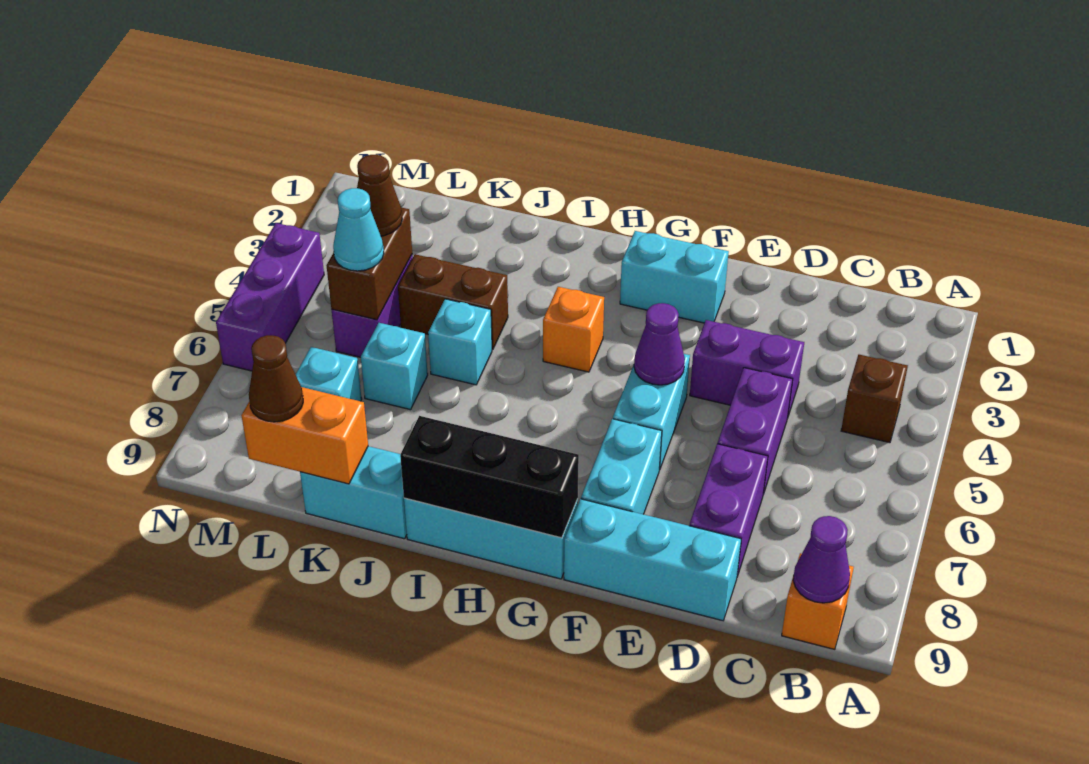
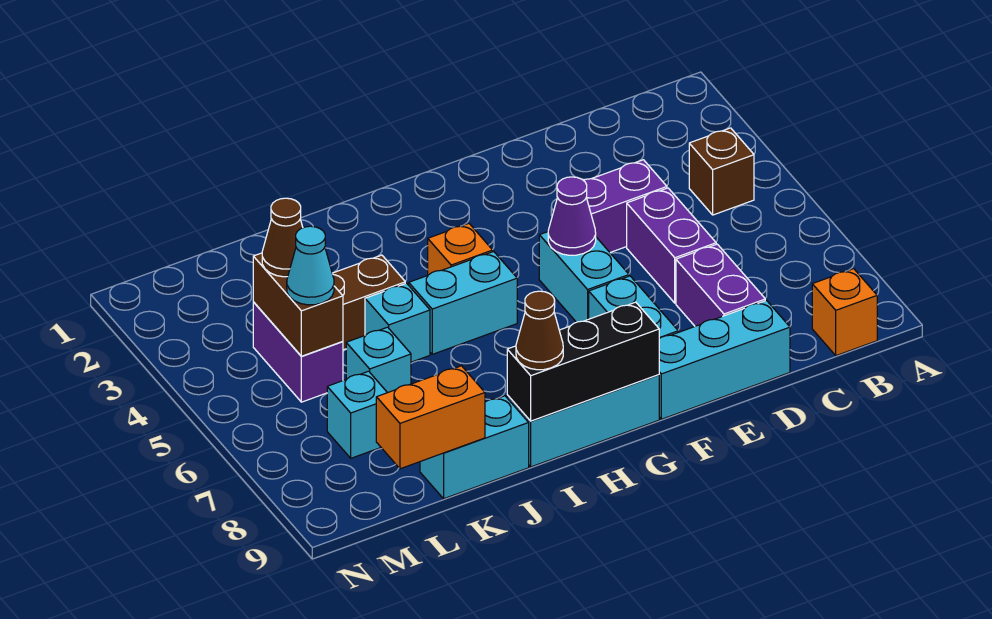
purple cone B9 level 2 -> none
cyan brick F2:G2 level 1 -> cyan brick H5:I5 level 1
brown cone L9 level 3 -> brown cone I9 level 3
purple brick N4:N6 level 1 -> none

